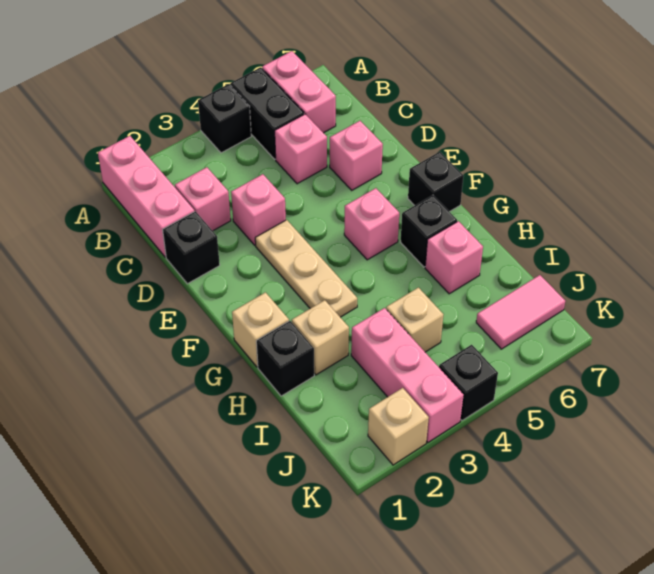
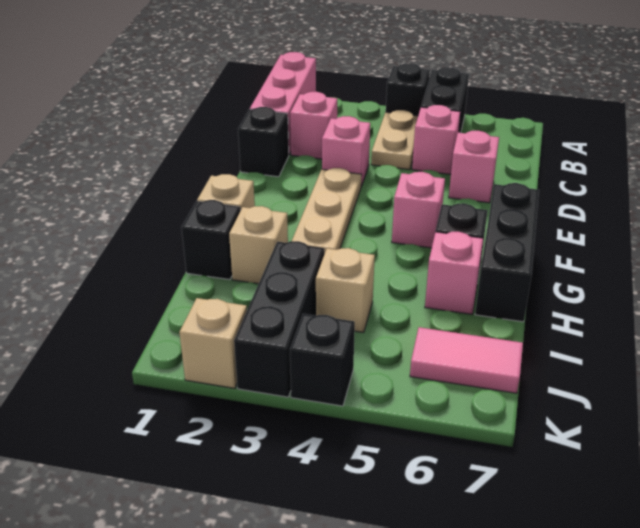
pink brick A6:B6 level 1 -> none
none -> tan plate B4:C4 level 1
black brick F7 level 1 -> black brick F7:H7 level 1
pink brick I3:K3 level 1 -> black brick I3:K3 level 1

